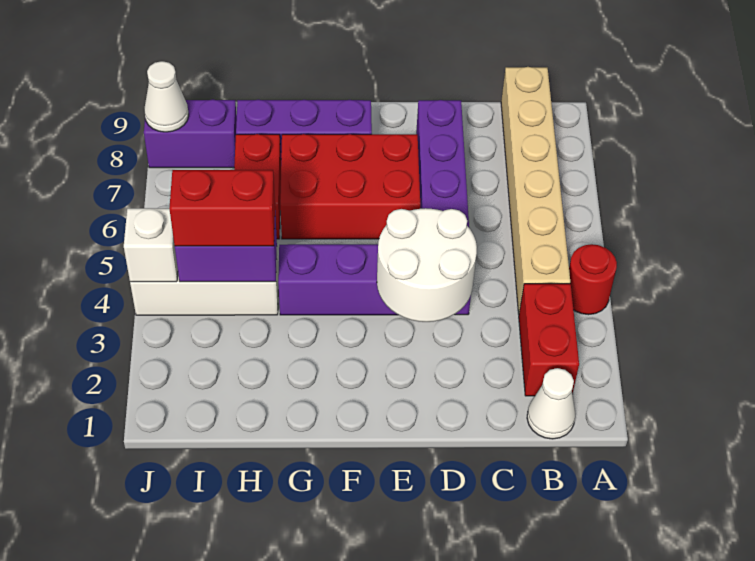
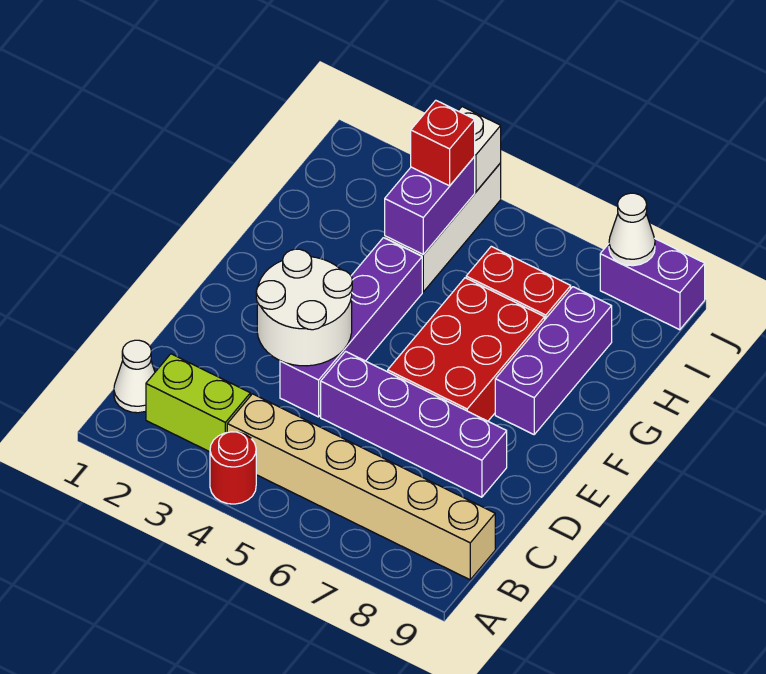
red brick B2:B3 level 1 -> lime brick B2:B3 level 1
red brick H4:I4 level 3 -> red brick I4 level 3
purple brick I8:J8 level 1 -> purple brick J8:J9 level 1

